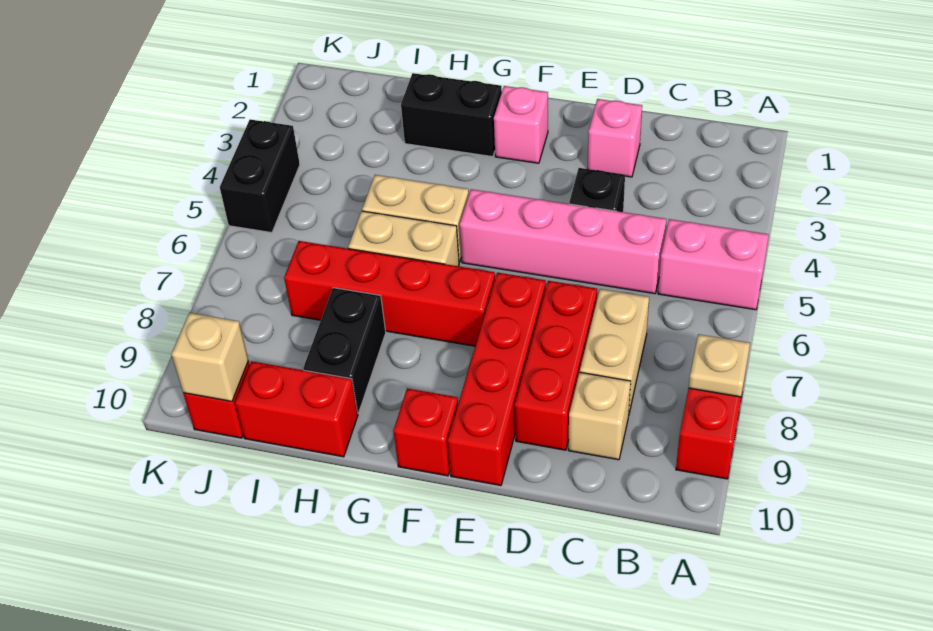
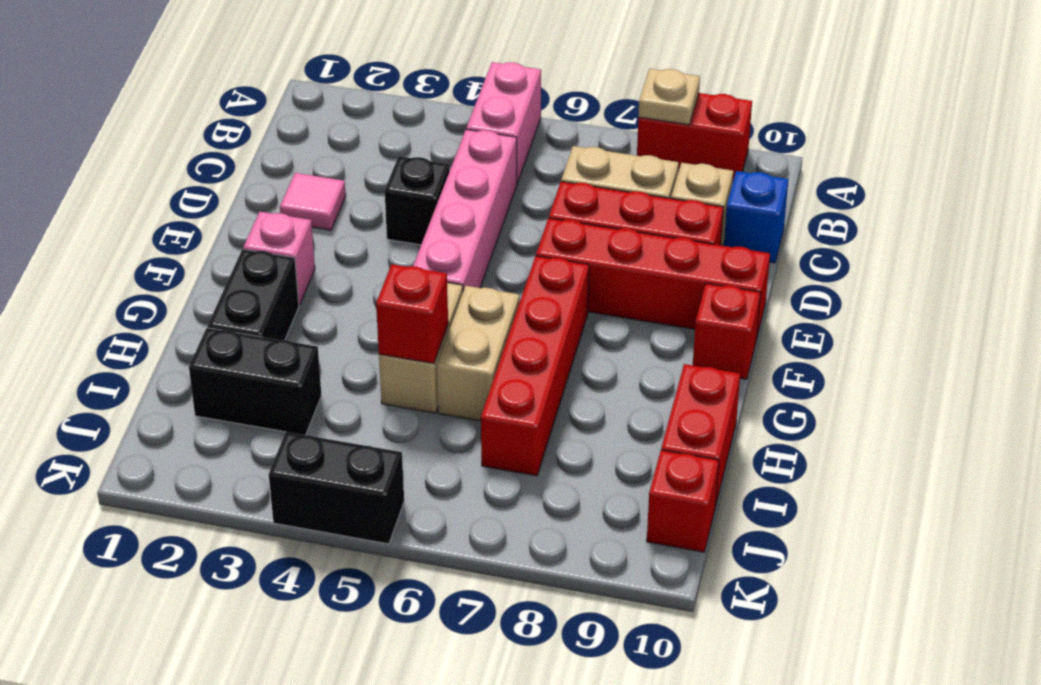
none -> blue brick C10 level 1
pink brick D2 level 1 -> pink tile D2 level 1
none -> red brick H5 level 2
black brick H8:H9 level 1 -> black brick I2:I3 level 1
tan brick J10 level 2 -> none

